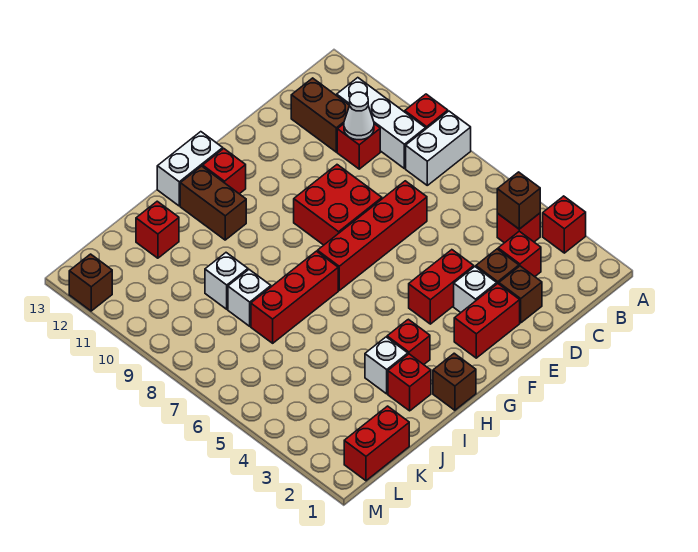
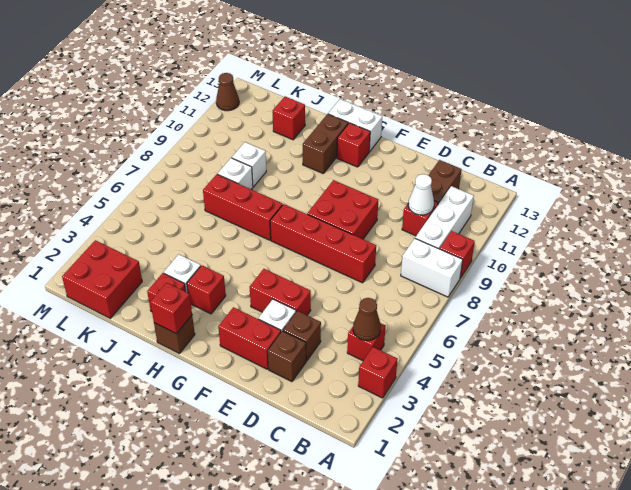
brown brick B4 level 2 -> brown cone B4 level 2
red brick C3 level 1 -> red brick H1 level 2
red brick K1:L1 level 1 -> red brick K1:L2 level 1
brown brick M12 level 1 -> brown cone M12 level 1

